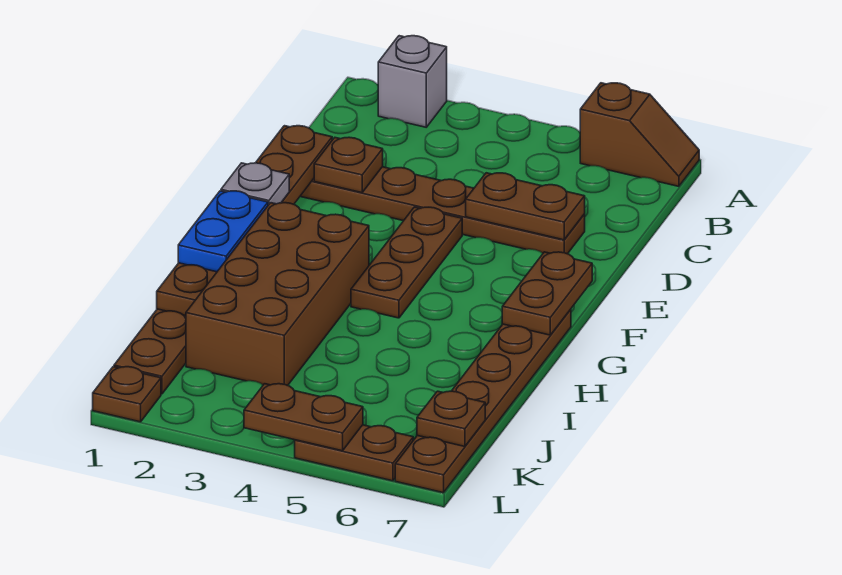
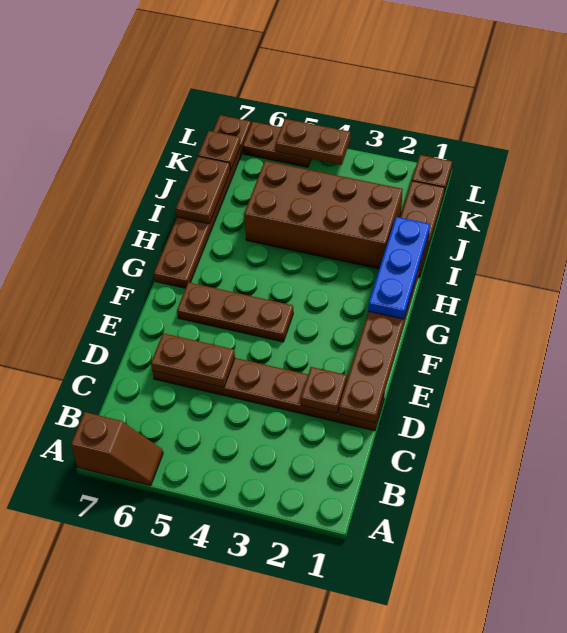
grey brick A2 level 1 -> none
brown slope A6:A7 level 1 top 6 -> brown slope A6:A7 level 1 top 7
brown plate E4:G4 level 1 -> brown plate F4:F6 level 1
grey plate F1 level 3 -> none
brown plate F7:G7 level 2 -> brown plate I7:J7 level 2
blue plate G1:H1 level 3 -> blue plate G1:I1 level 3
brown brick G2:J3 level 1 -> brown brick I2:J5 level 1

